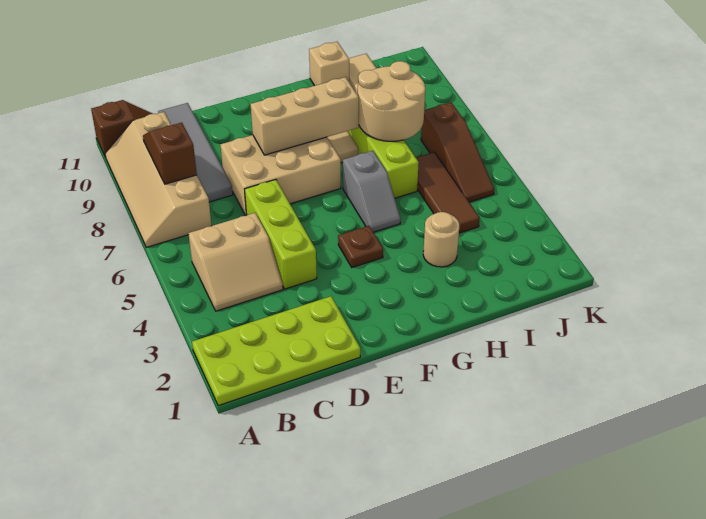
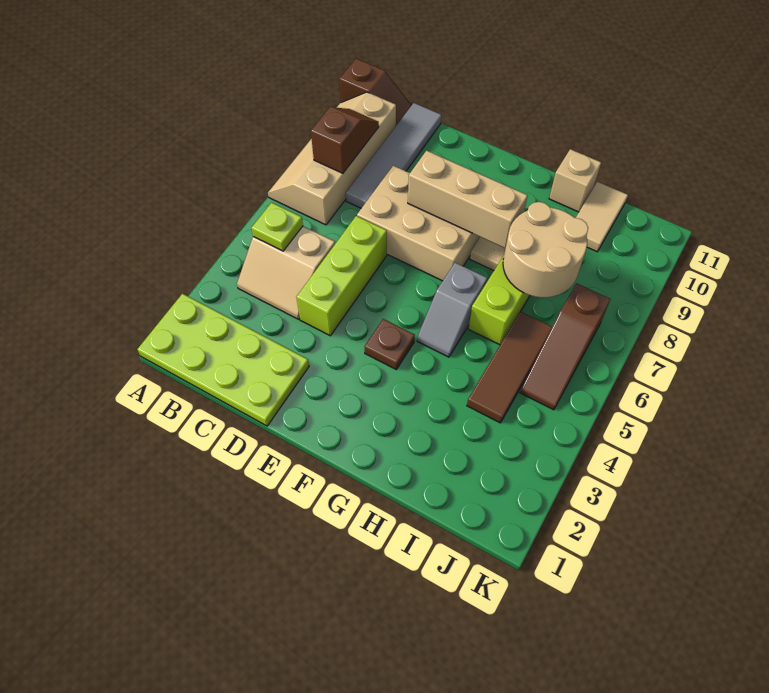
none -> lime plate B5 level 2
tan round brick H3 level 1 -> none

